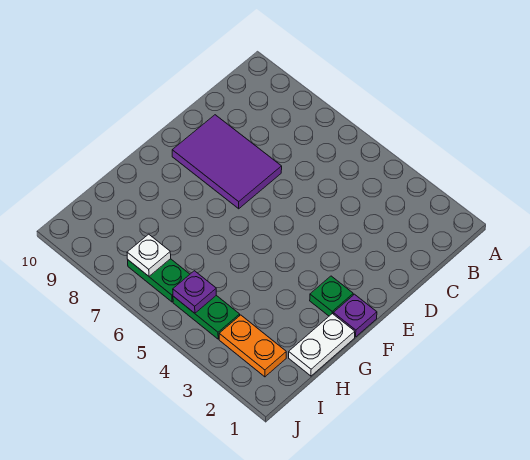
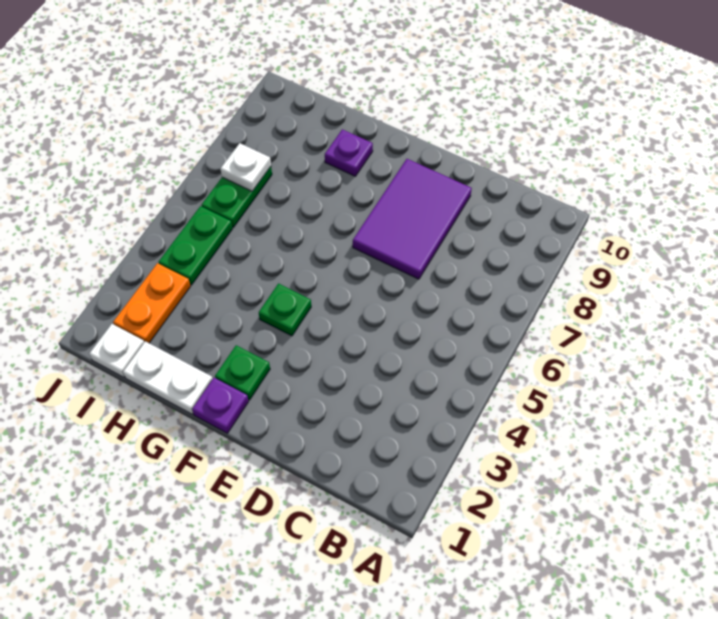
none -> green plate F4 level 1
none -> white plate I1 level 1
purple plate I5 level 2 -> purple plate G9 level 1

